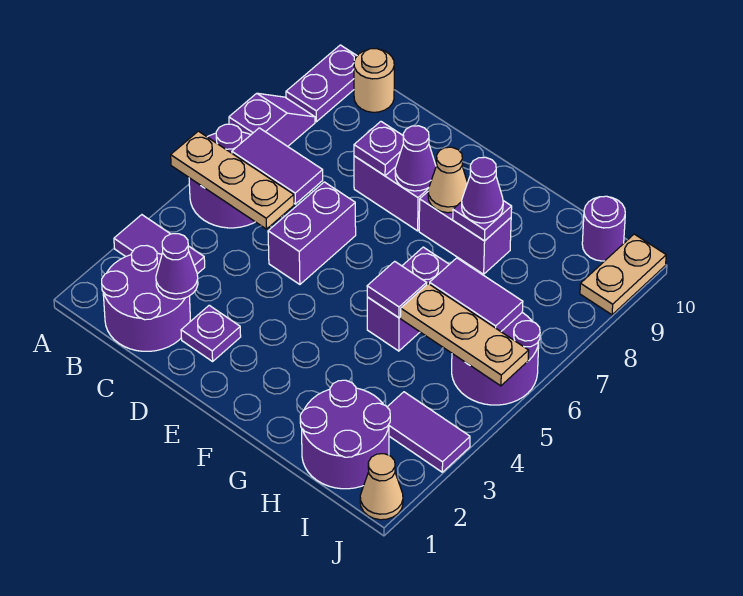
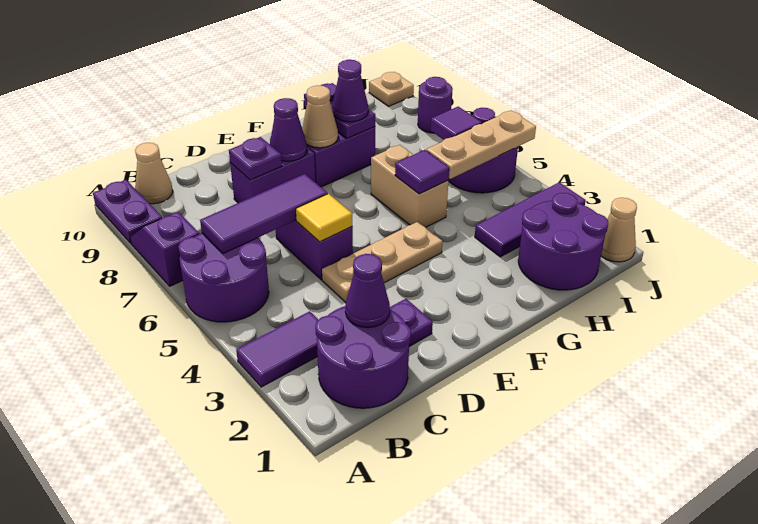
tan plate A5:C5 level 2 -> tan plate D4:F4 level 1
purple tile B6:C6 level 2 -> purple tile B6:D6 level 2
tan round brick B10 level 1 -> tan cone B10 level 1
none -> yellow tile D5 level 2
purple brick G5:G6 level 1 -> tan brick G5:G6 level 1
purple plate G8 level 2 -> purple plate G8:G9 level 2
purple tile H6:I6 level 2 -> purple tile I6 level 2
purple tile I3:J3 level 1 -> purple tile H3:J3 level 1
purple round brick I10 level 1 -> purple round brick J8 level 1
tan plate J9:J10 level 1 -> tan plate J10 level 1

